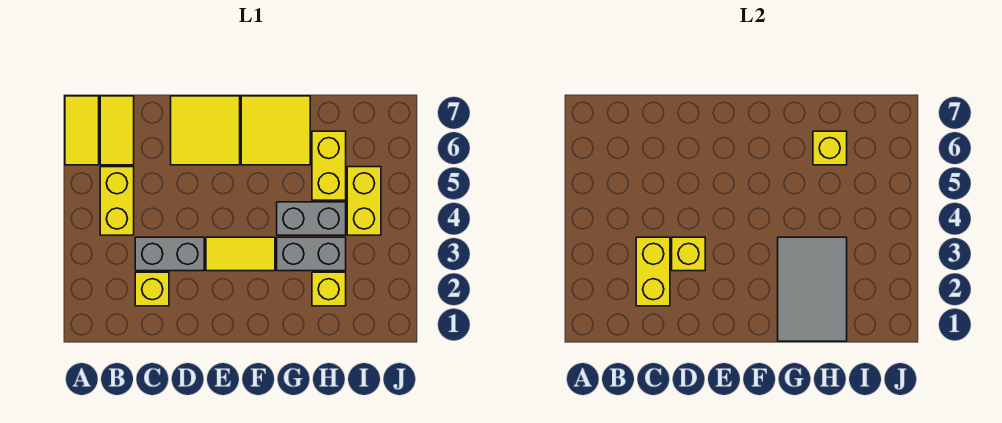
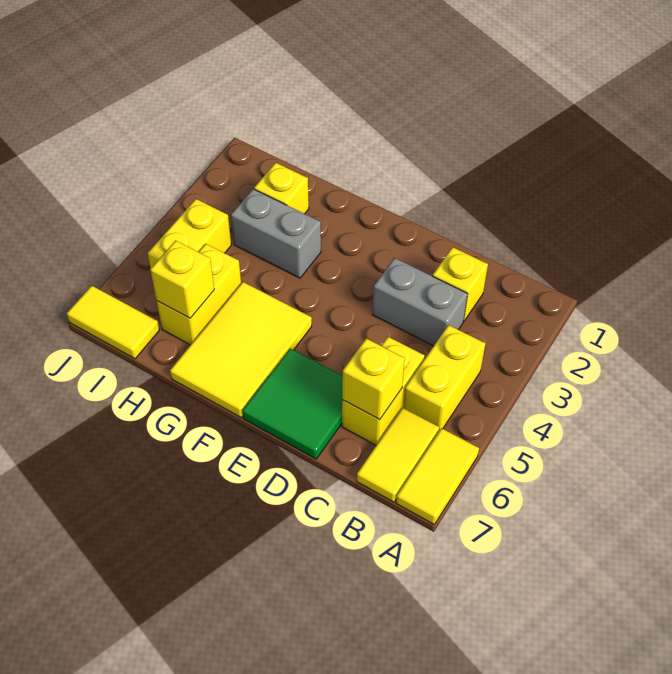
yellow brick C2:C3 level 2 -> yellow brick C5:C6 level 1
yellow brick D3 level 2 -> yellow brick C6 level 2
yellow tile D6:E7 level 1 -> green tile D6:E7 level 1
yellow tile E3:F3 level 1 -> yellow tile I7:J7 level 1
yellow tile F6:G7 level 1 -> yellow tile F5:G7 level 1
grey tile G1:H3 level 2 -> none
grey brick G4:H4 level 1 -> none

